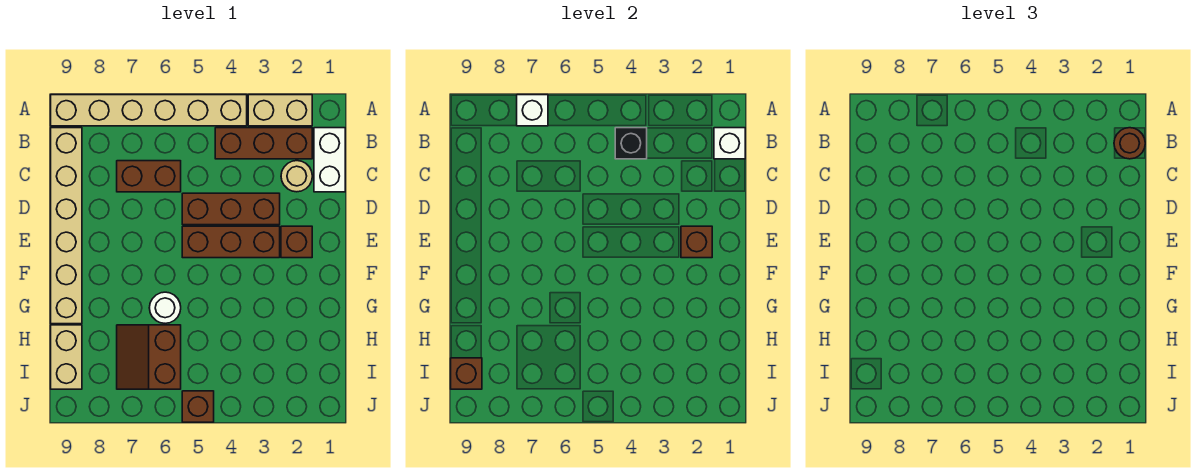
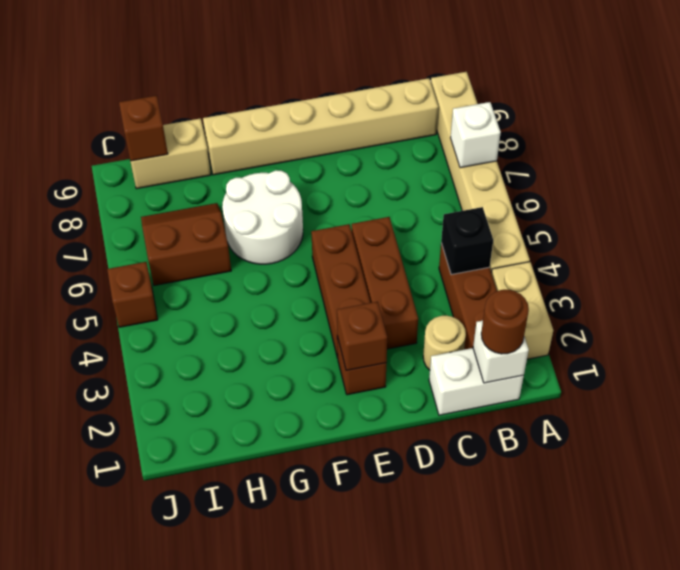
brown brick C6:C7 level 1 -> none
white round brick G6 level 1 -> white round brick F6:G7 level 1

